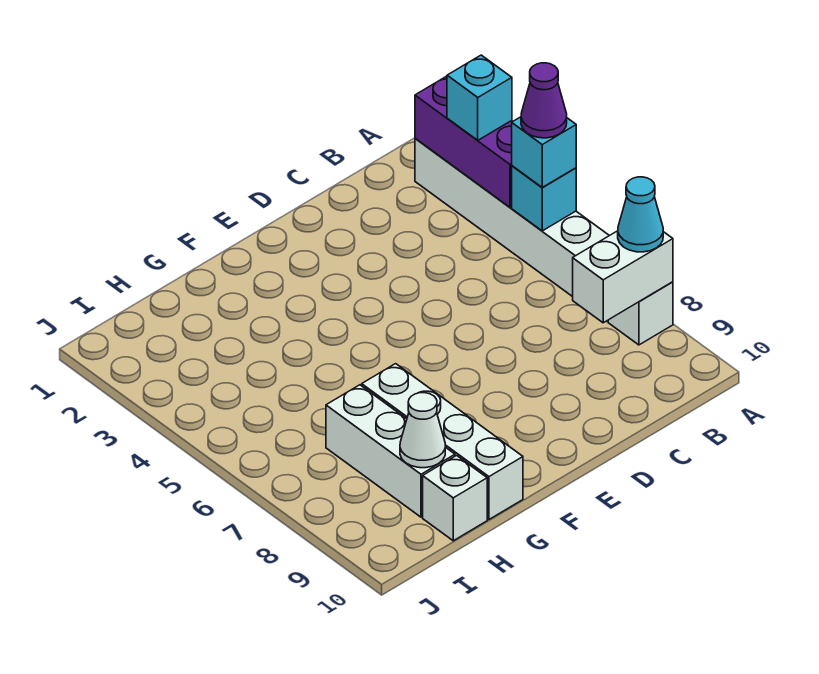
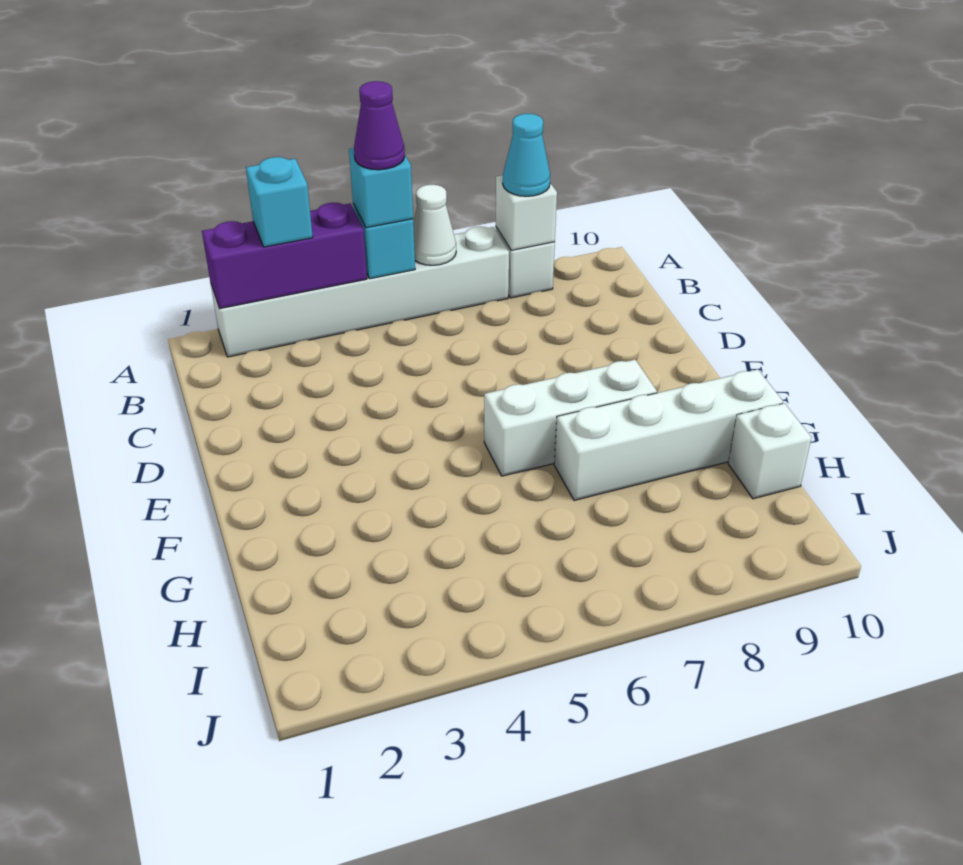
white brick A8:B8 level 2 -> white brick A8 level 2
white brick H7:H9 level 1 -> white brick F6:F8 level 1
white cone H9 level 2 -> white cone A6 level 2

